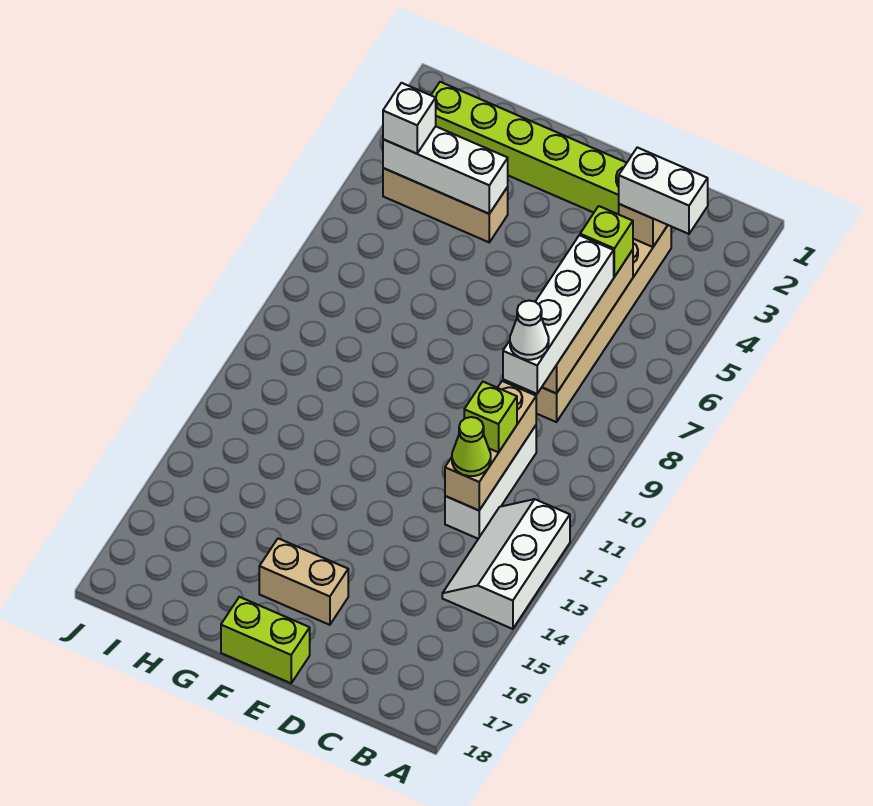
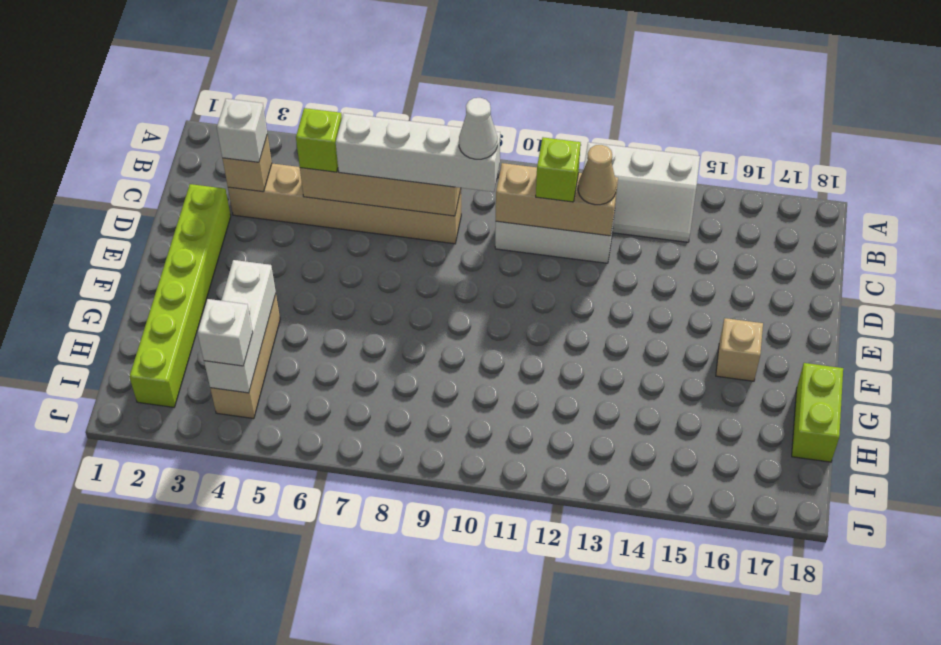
white brick B3:C3 level 3 -> white brick C3 level 3
lime cone C12 level 3 -> tan cone C12 level 3
tan brick E16:F16 level 1 -> tan brick F16 level 1
lime brick E18:F18 level 1 -> lime brick G18:H18 level 1

